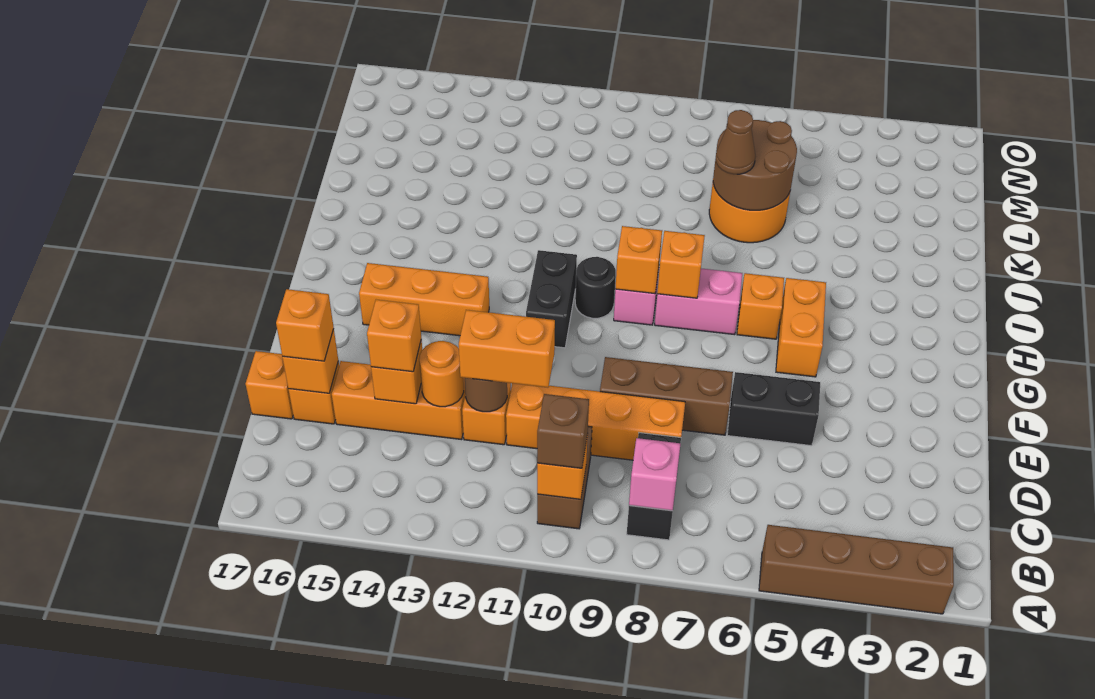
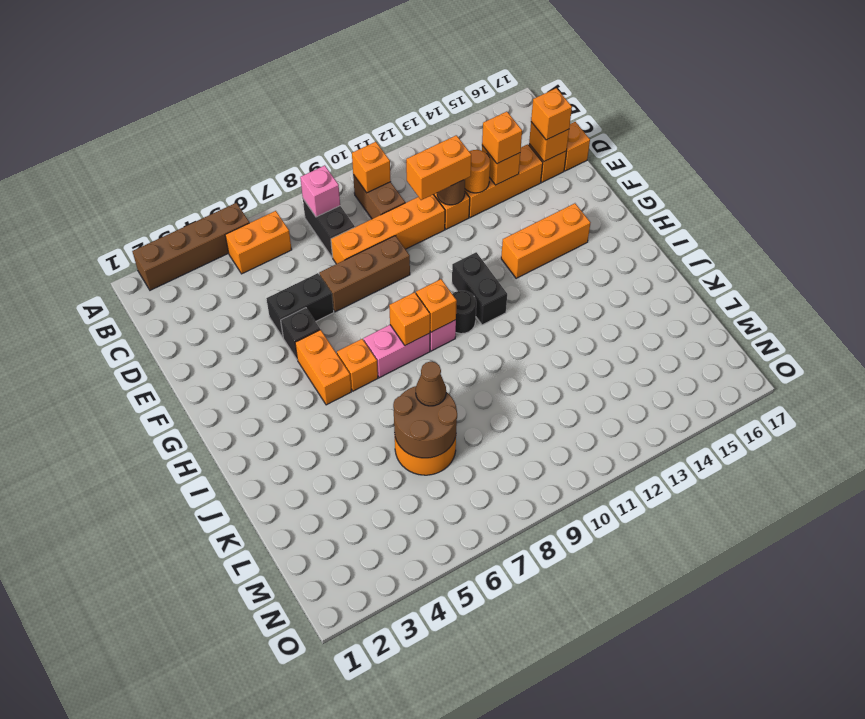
none -> orange brick B5:B6 level 1
brown brick B10 level 3 -> none
none -> black brick F5 level 1

